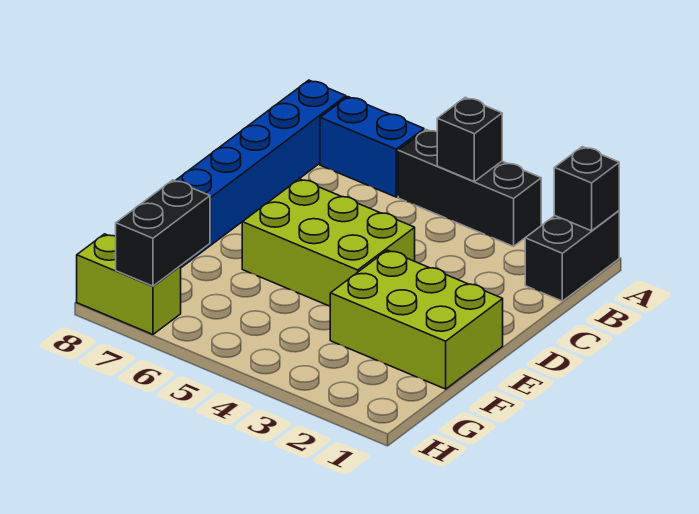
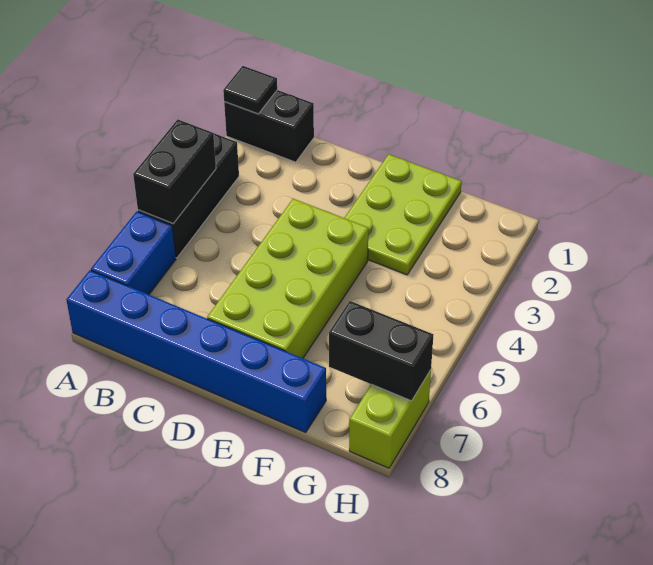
black brick A1 level 2 -> black tile A1 level 2
black brick A4 level 2 -> black brick A4:A5 level 2
lime brick D4:E6 level 1 -> lime brick D4:E7 level 1
lime brick E1:F3 level 1 -> lime plate E1:F3 level 1

